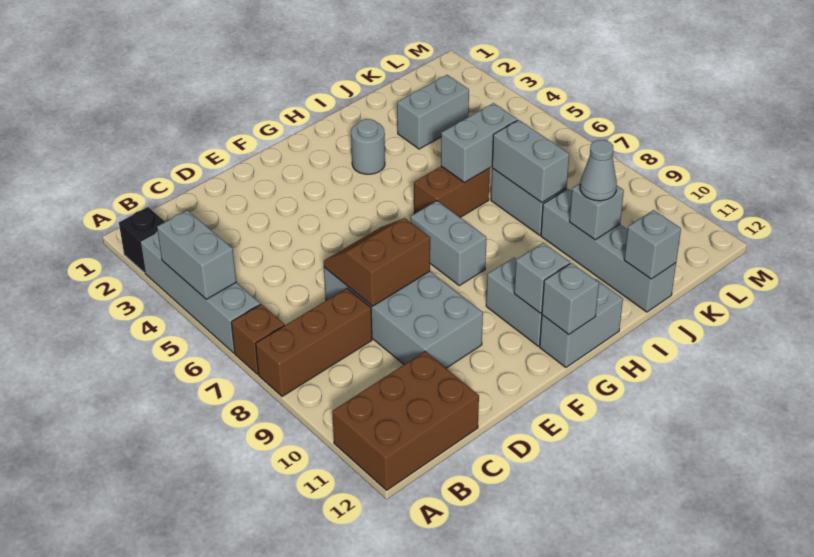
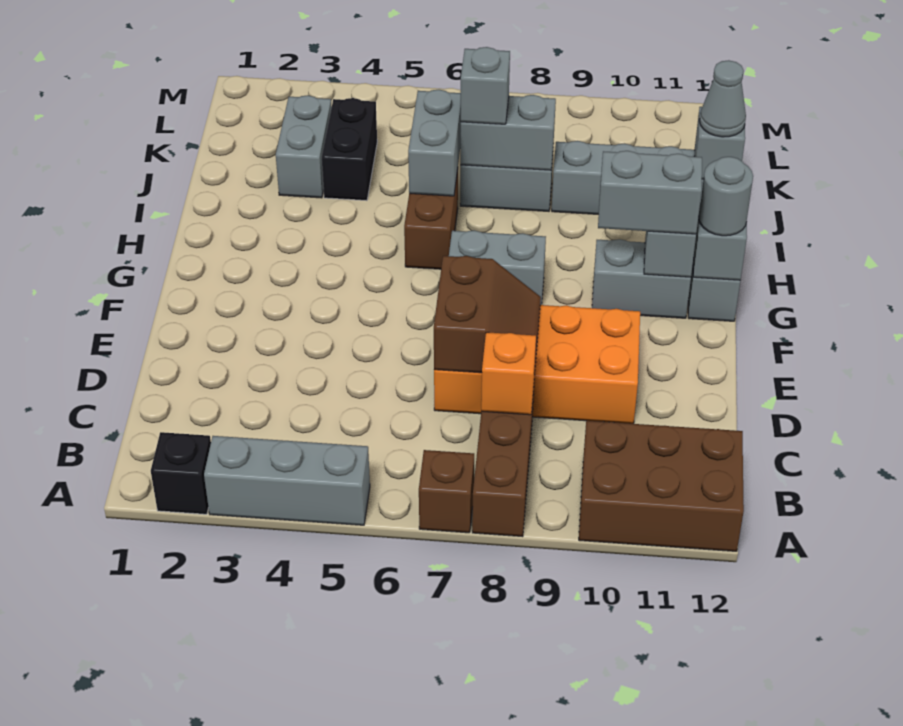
grey brick A3:A6 level 1 -> grey brick A3:A5 level 1
grey brick A4:A5 level 2 -> grey brick G10:G11 level 3
brown brick A11:C12 level 1 -> brown brick A10:B12 level 1
none -> orange brick C8 level 2
grey brick D7:E10 level 1 -> orange brick D7:E10 level 1
brown slope D7:E8 level 2 top 8 -> brown slope D7:E8 level 2 top 7
grey round brick H3 level 1 -> grey round brick G12 level 3
none -> black brick J4:K4 level 1
grey brick J10 level 2 -> grey brick J7 level 3
grey cone J10 level 3 -> grey cone J12 level 3

